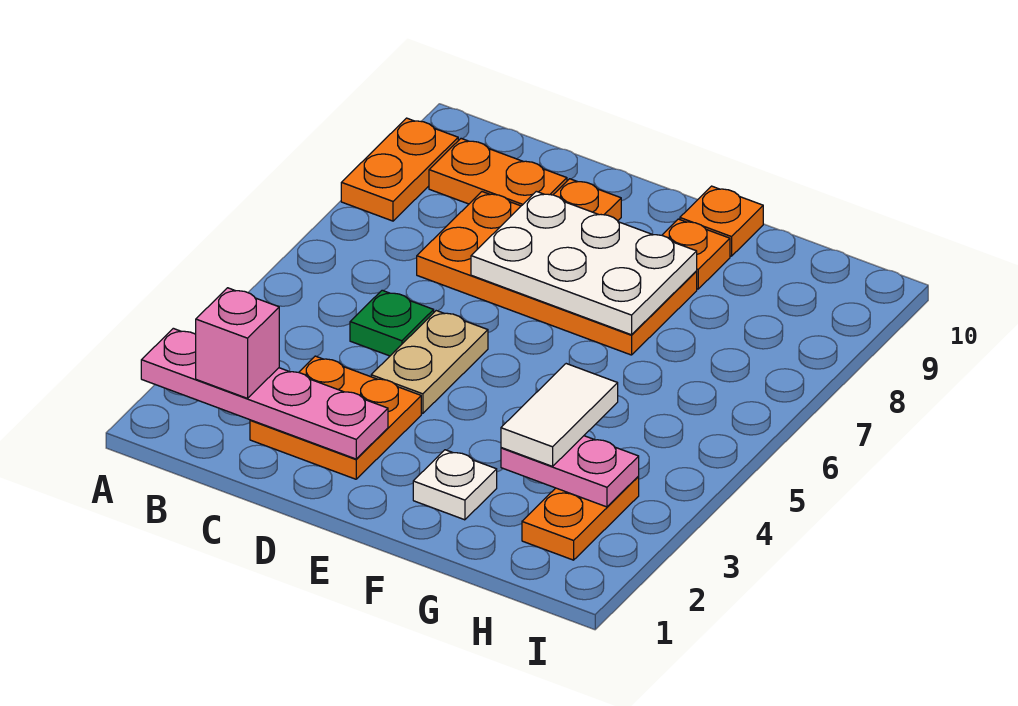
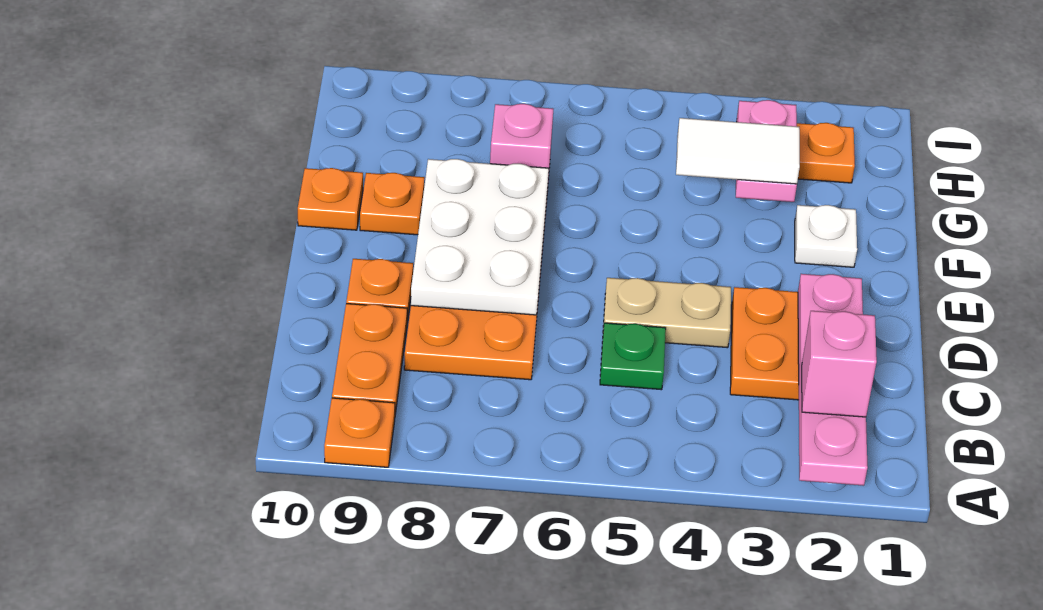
orange plate A8:A9 level 1 -> orange plate A9 level 1
none -> pink brick G7 level 1

